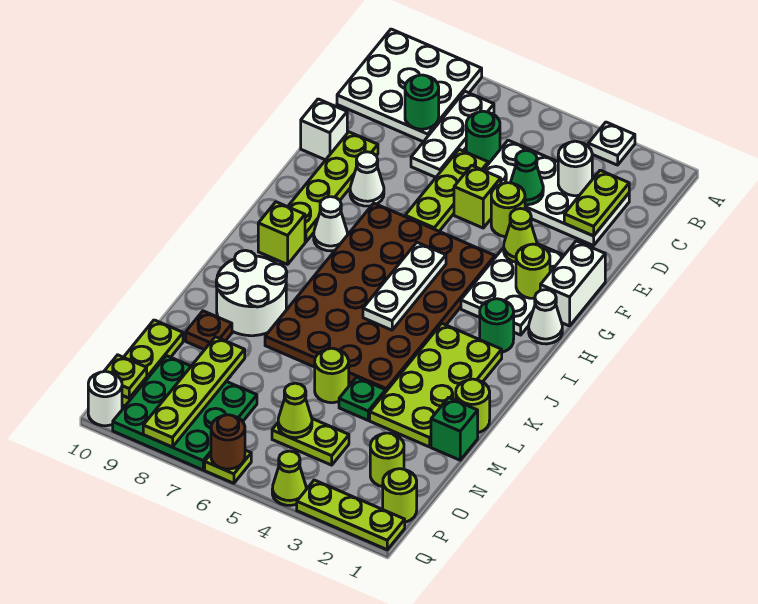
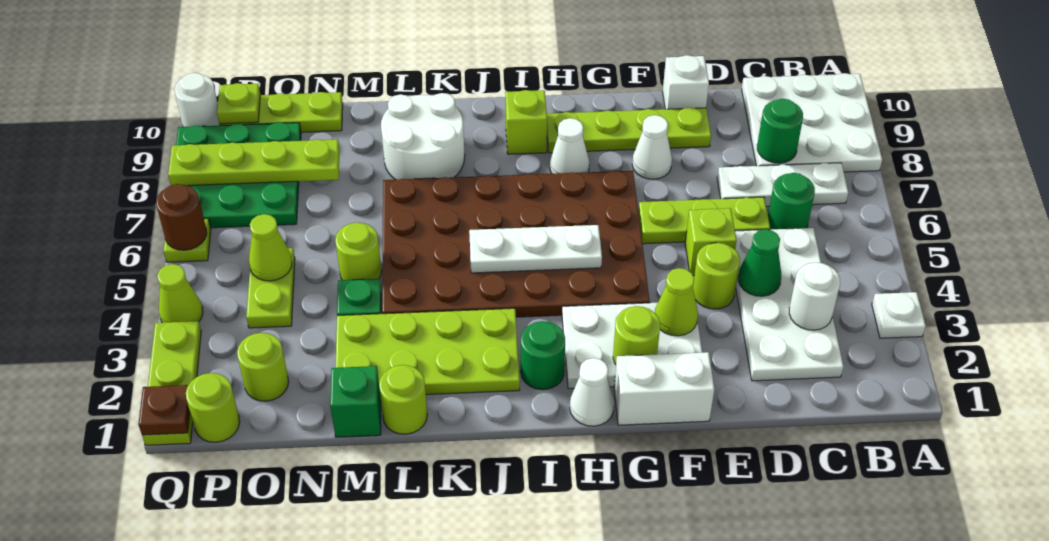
lime plate C2:D2 level 2 -> none
brown plate M9 level 1 -> brown plate Q1 level 2

